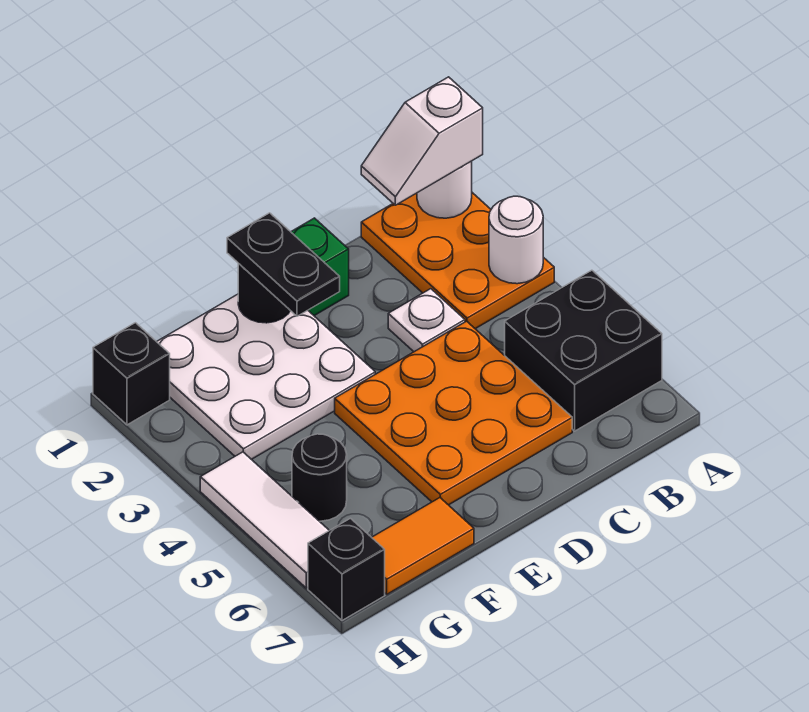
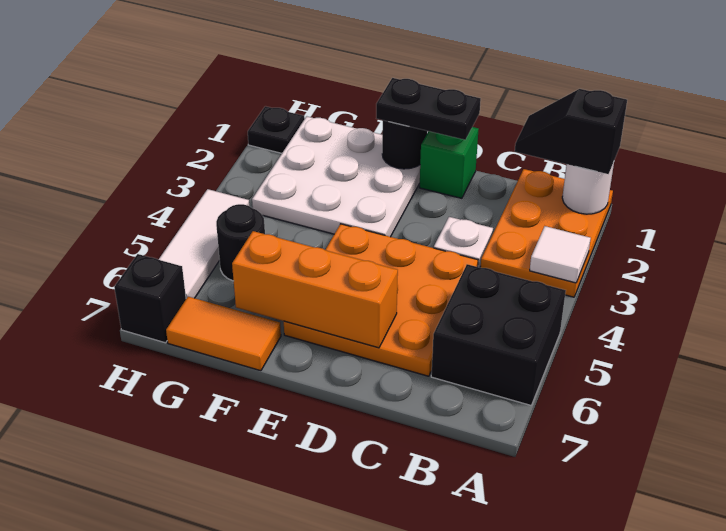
white slope A1:B1 level 3 top A -> black slope A1:B1 level 3 top A
white round brick A3 level 2 -> white tile A3 level 2
none -> orange brick D6:F6 level 2
black plate E1:E2 level 3 -> black plate D1:E1 level 3
black brick H1 level 1 -> black plate H1 level 1

